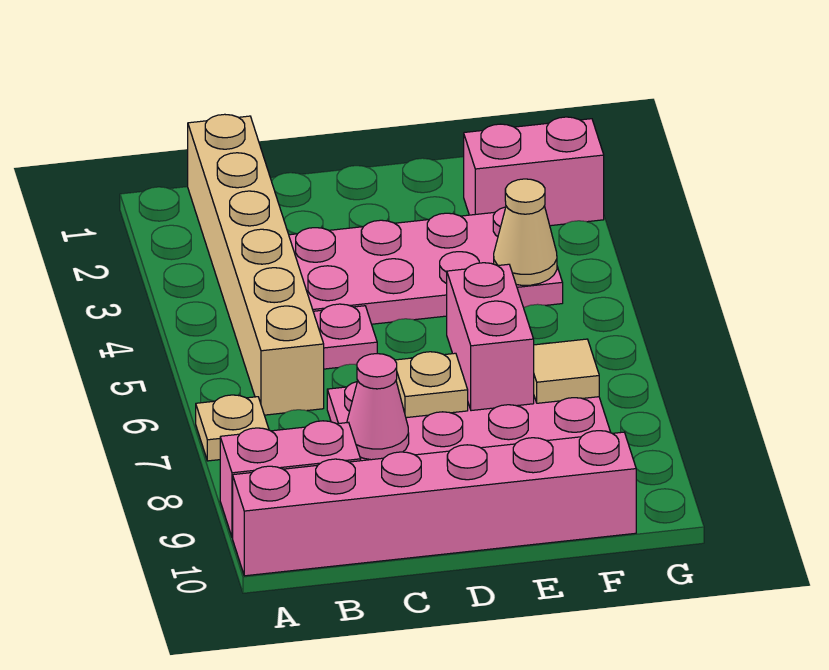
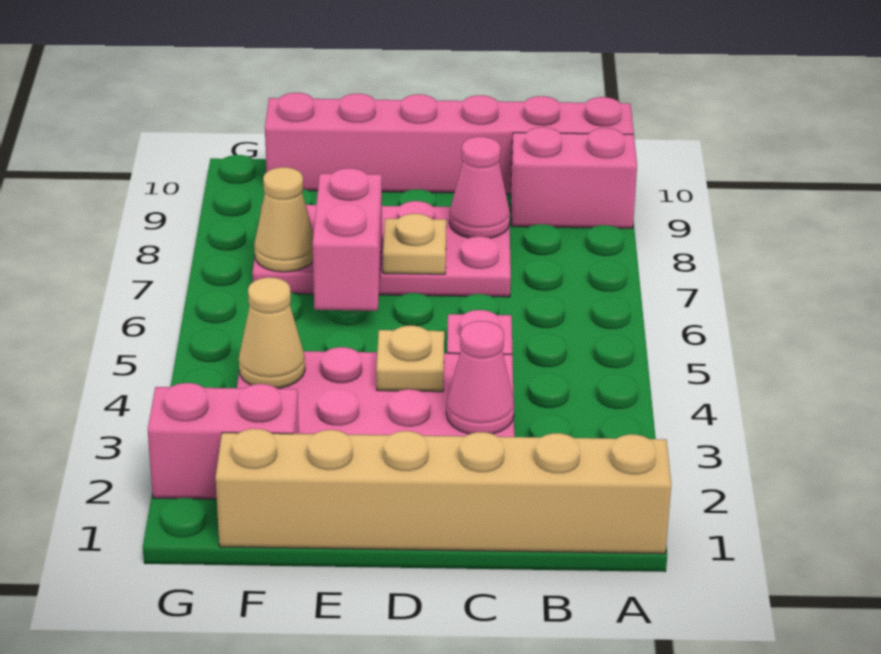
tan plate A7 level 1 -> tan plate D4 level 2
tan brick B1:B6 level 1 -> tan brick A1:F1 level 1
none -> pink cone C3 level 2
tan tile F7 level 2 -> tan cone F7 level 2

